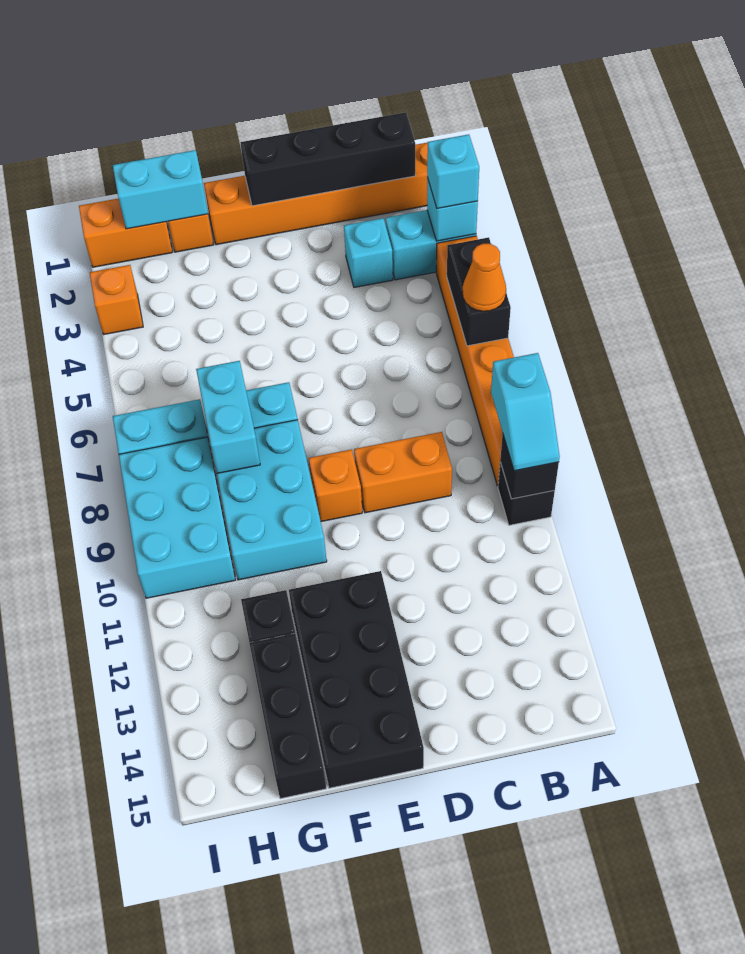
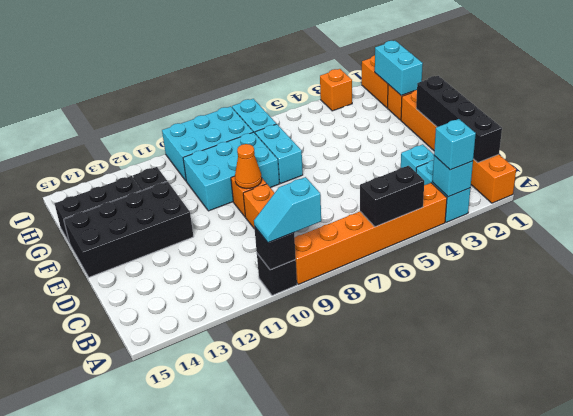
orange cone A6 level 3 -> orange cone E9 level 2
cyan brick G7:G8 level 2 -> none

